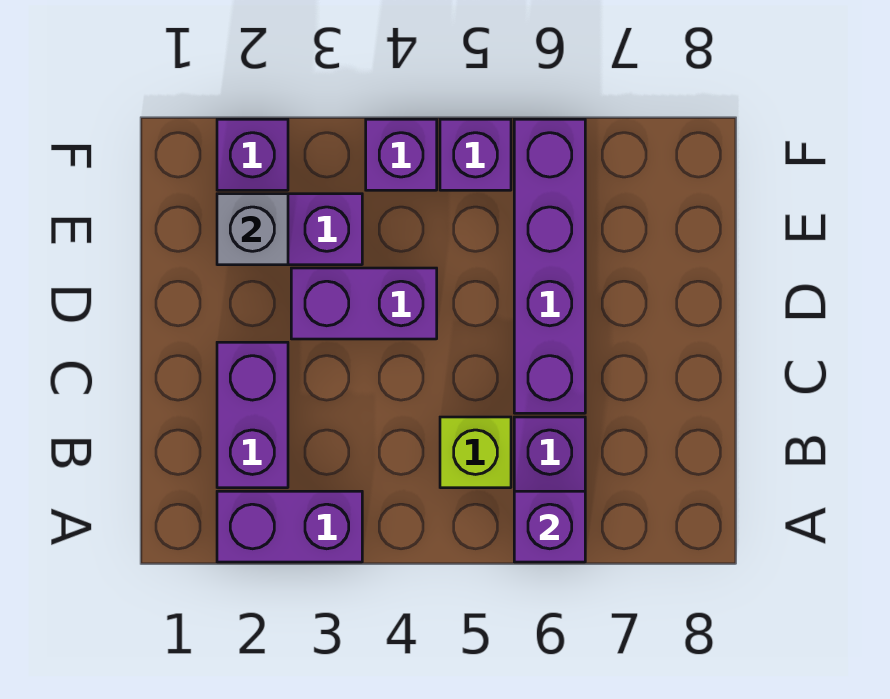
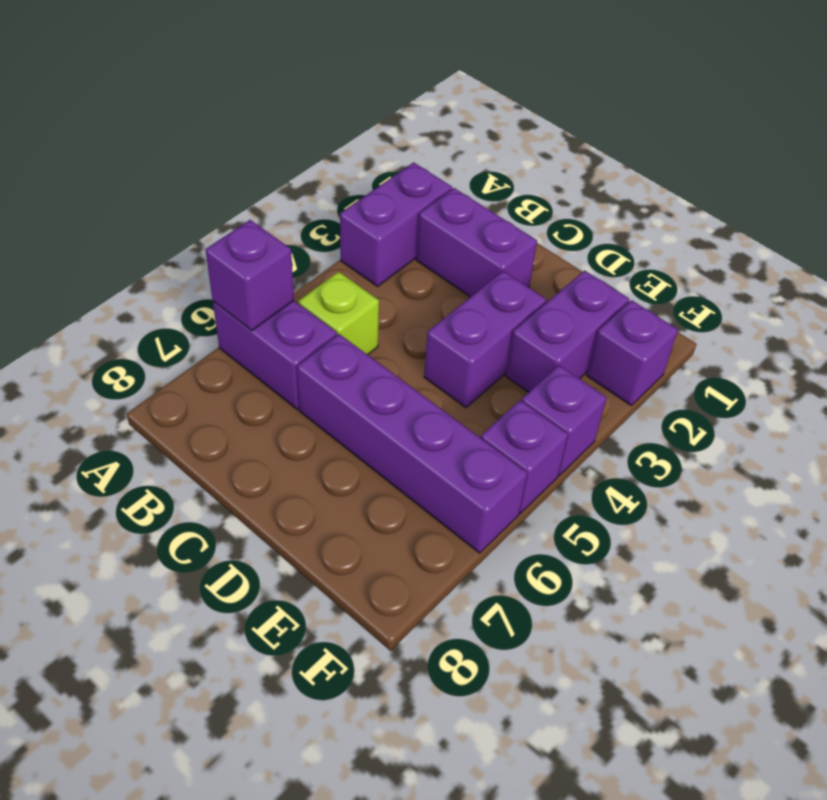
grey brick E2 level 2 -> none

